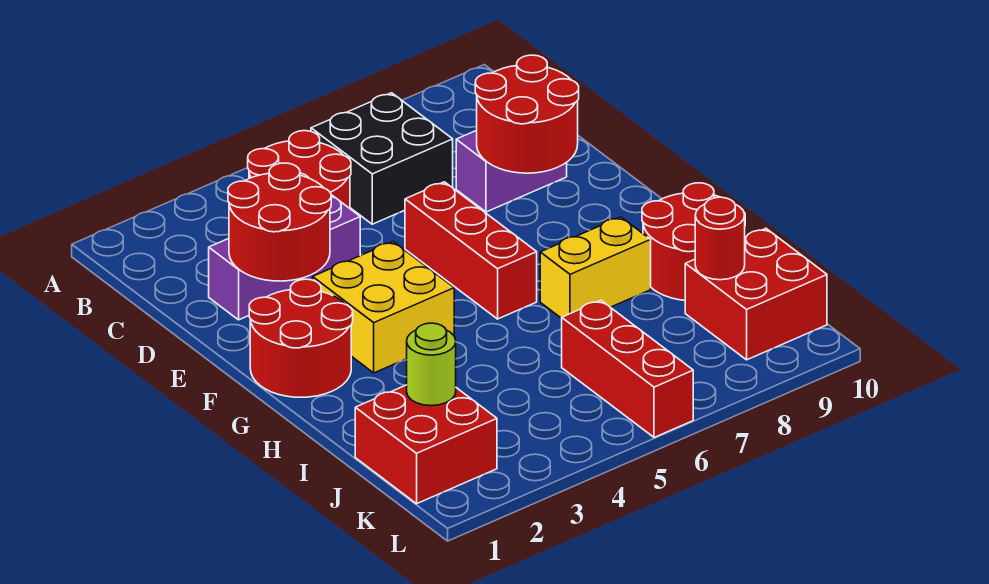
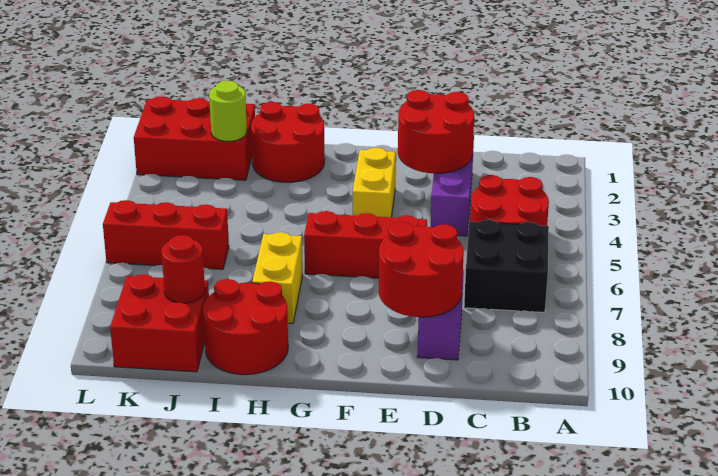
red round brick F1:G2 level 1 -> red round brick H1:I2 level 1
yellow brick F3:G4 level 1 -> yellow brick F3:F4 level 1
red brick J1:K2 level 1 -> red brick J1:L2 level 1

